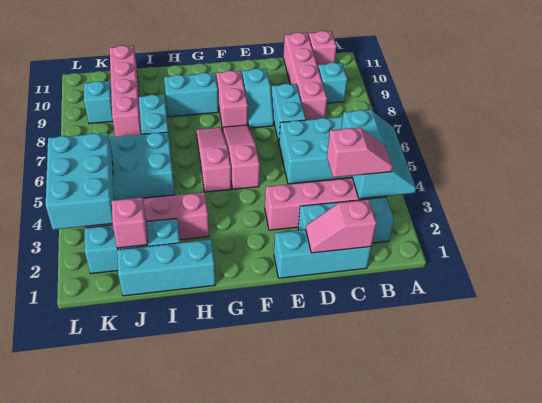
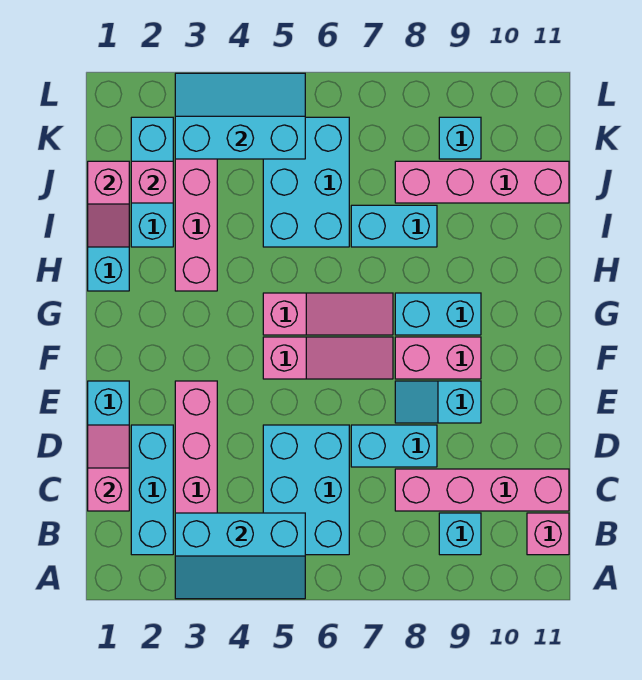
pink slope B3:C3 level 3 top C -> pink slope I1:J1 level 2 top J
cyan brick G9:H9 level 1 -> cyan brick G8:G9 level 1
cyan brick K3:L5 level 2 -> cyan slope K3:L5 level 2 top K

